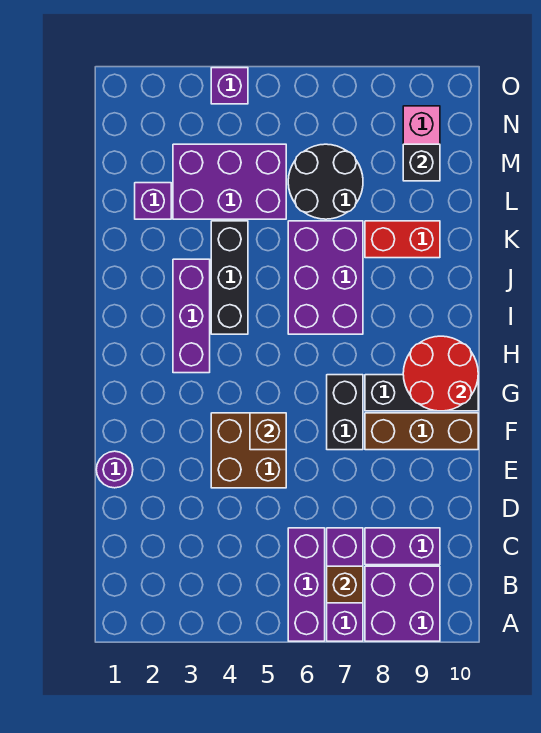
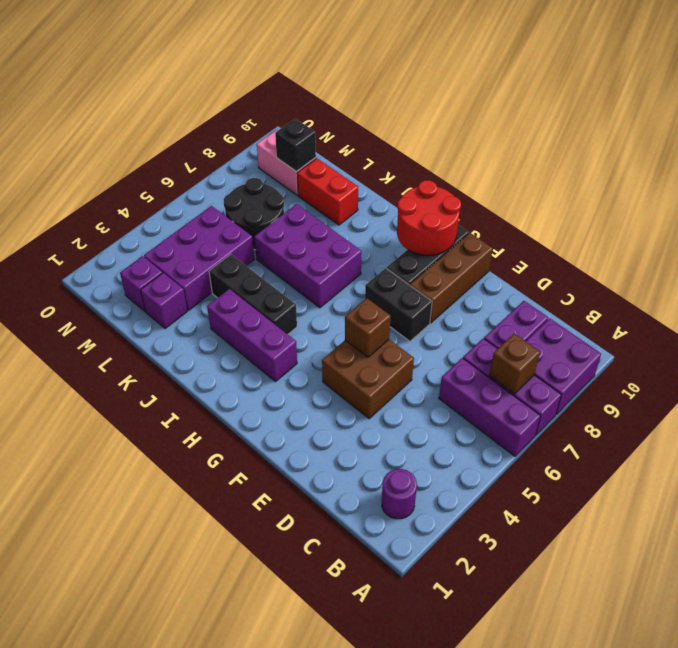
purple round brick E1 level 1 -> purple round brick B2 level 1
red brick K8:K9 level 1 -> red brick K9:L9 level 1
purple brick O4 level 1 -> purple brick M2 level 1

